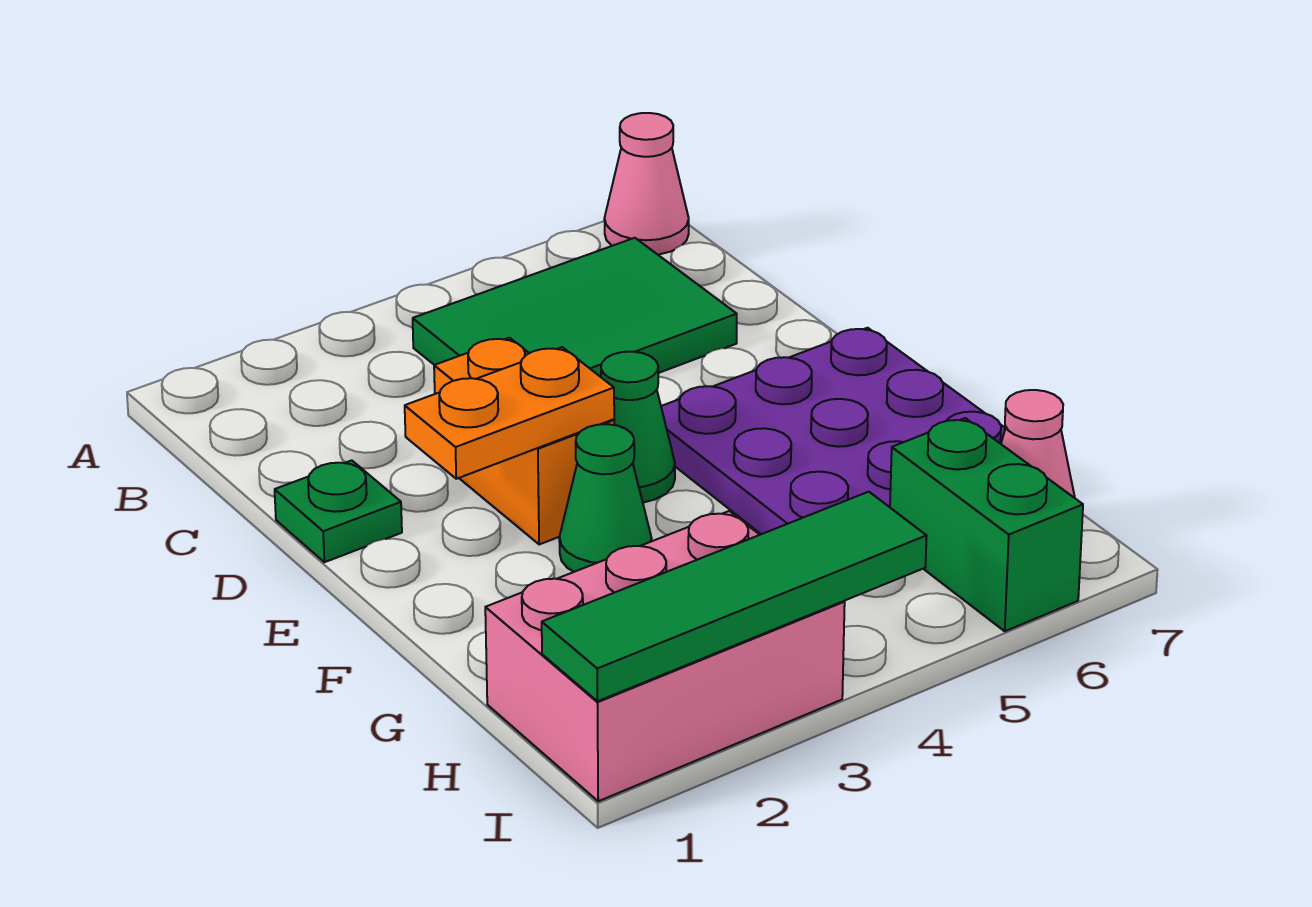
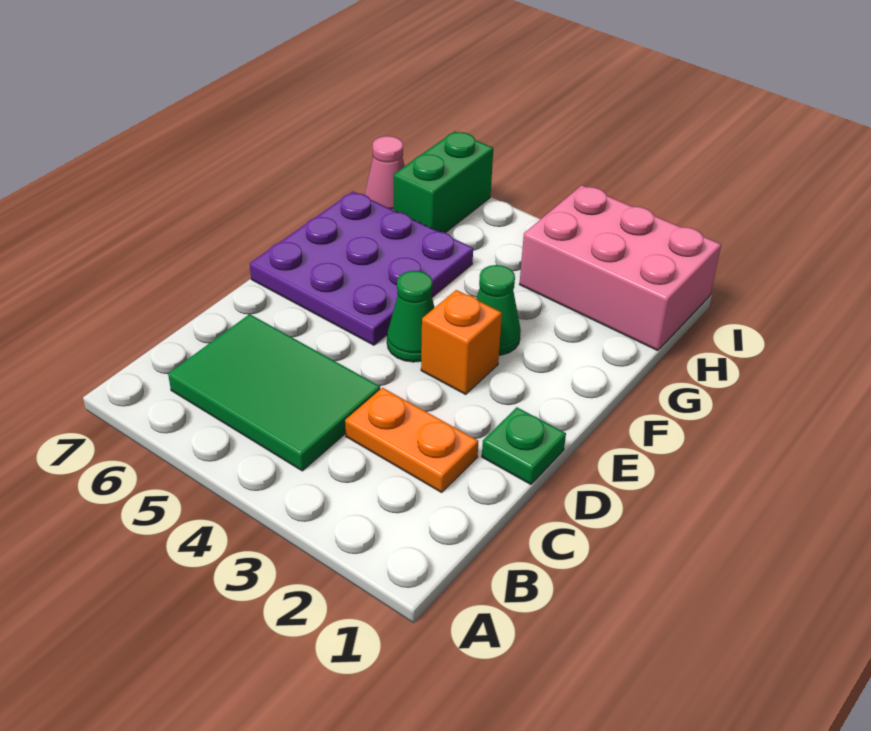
pink cone A7 level 1 -> none
orange brick D3:E3 level 1 -> orange brick E3 level 1
orange plate E2:E3 level 2 -> orange plate C2:C3 level 1
green tile I1:I4 level 2 -> none

